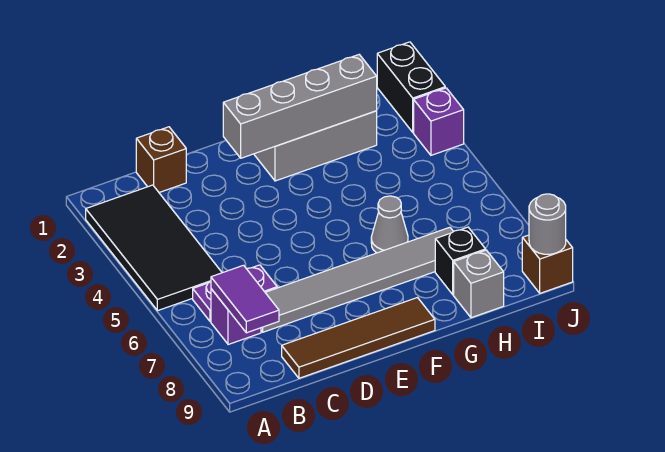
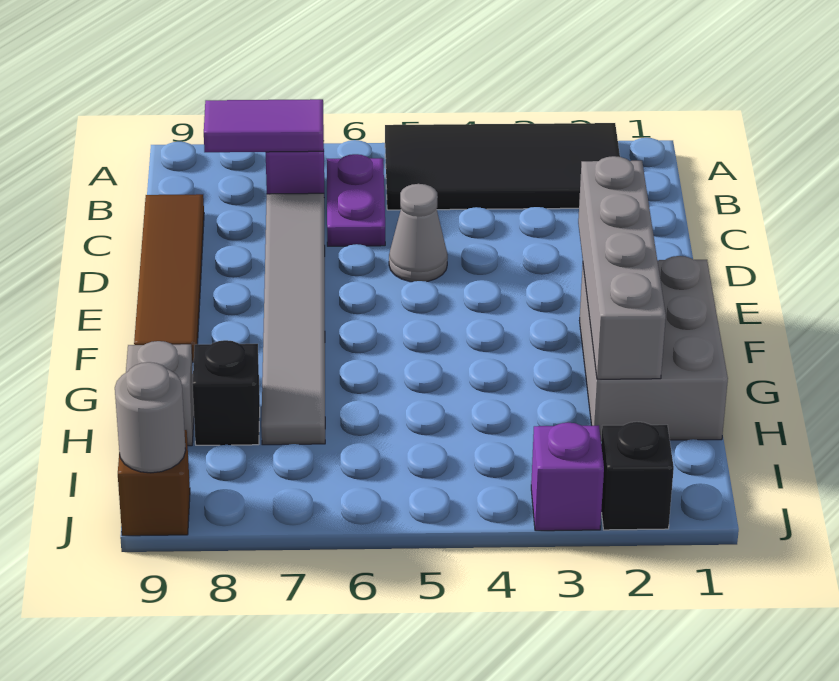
brown brick C1 level 1 -> none
grey cone G6 level 1 -> grey cone D5 level 1
black brick J1:J2 level 1 -> black brick J2 level 1

